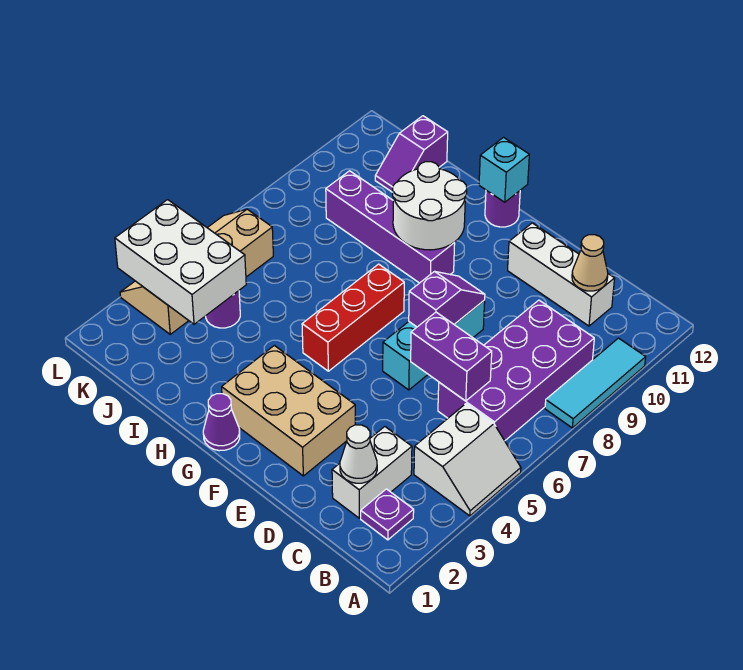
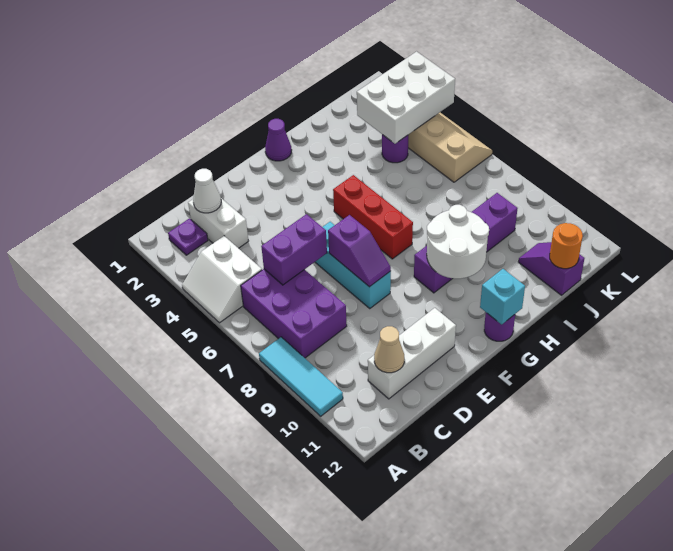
purple brick B6:C9 level 1 -> purple brick B6:C8 level 1
tan brick E2:G3 level 1 -> none
none -> orange round brick J12 level 2

